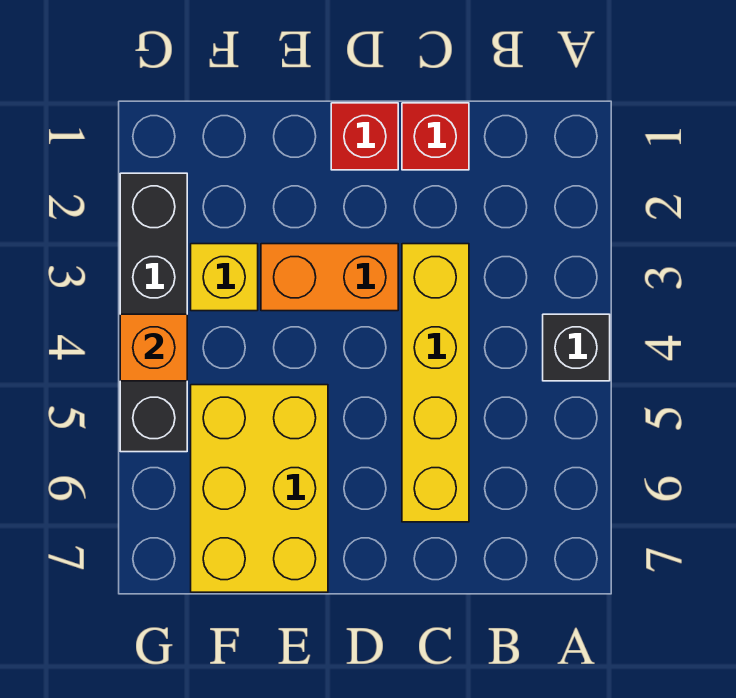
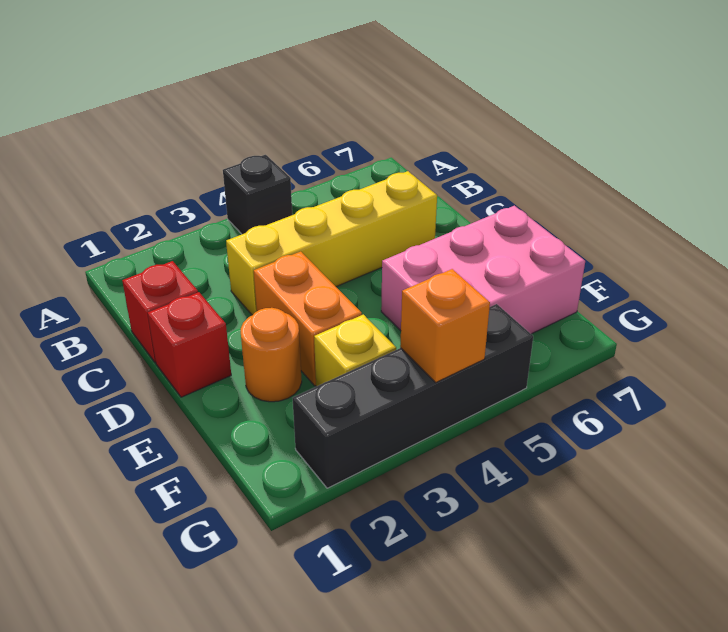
none -> orange round brick E2 level 1
yellow brick E5:F7 level 1 -> pink brick E5:F7 level 1

